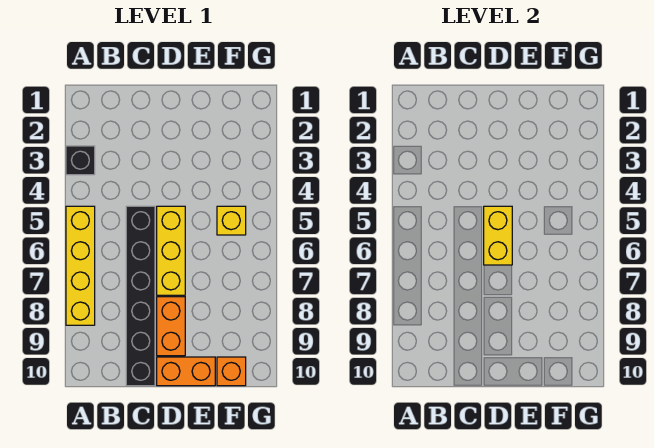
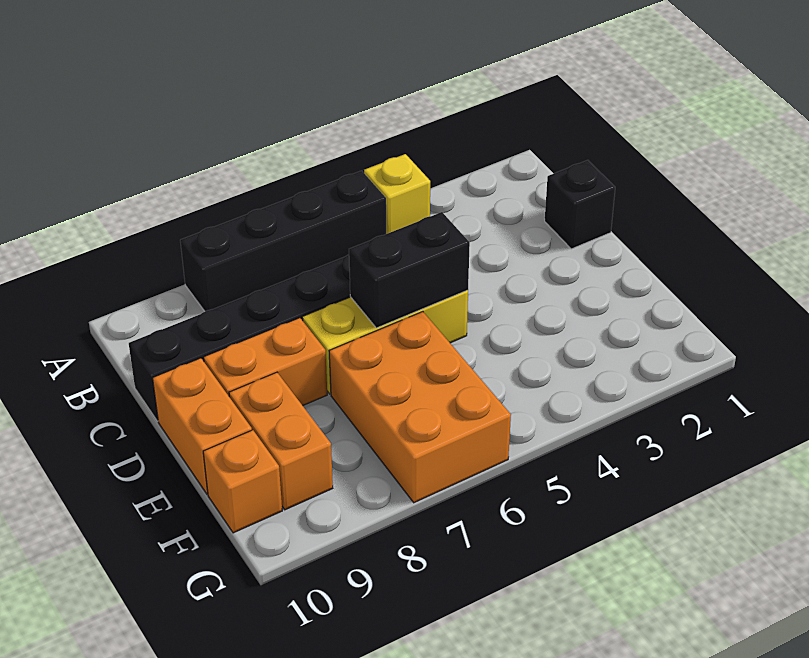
black brick A3 level 1 -> black brick C1 level 1
yellow brick A5:A8 level 1 -> black brick A5:A8 level 1
yellow brick D5:D6 level 2 -> black brick D5:D6 level 2
none -> orange brick E6:G7 level 1
none -> orange brick E9:F9 level 1
yellow brick F5 level 1 -> yellow brick A4 level 1

